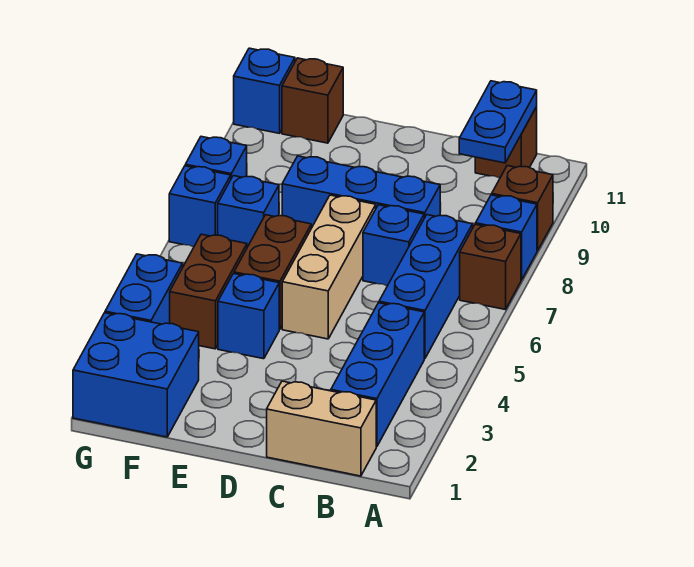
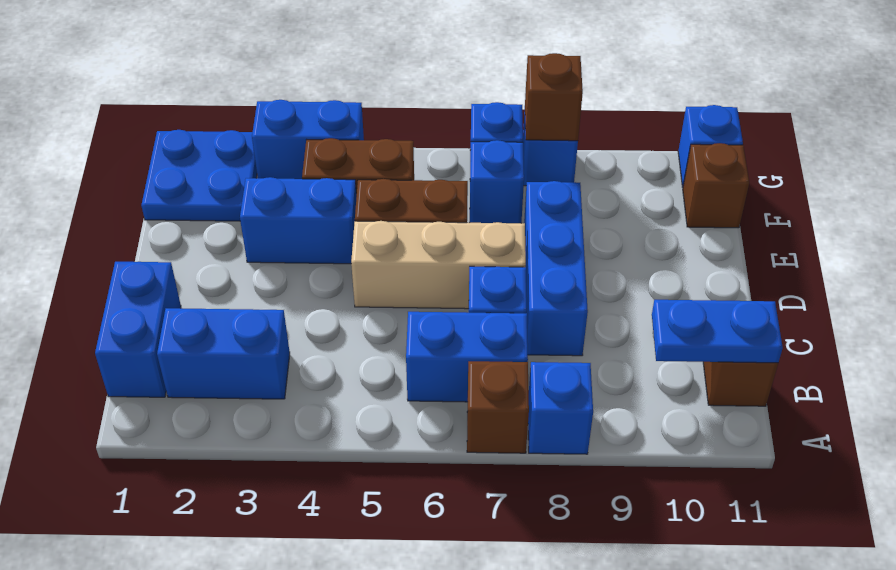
brown brick A9 level 1 -> brown brick G8 level 2
tan brick B1:C1 level 1 -> blue brick B1:C1 level 1
blue brick B2:B4 level 1 -> blue brick B2:B3 level 1
blue brick B5:B7 level 1 -> blue brick B6:B7 level 1
blue brick E4 level 1 -> blue brick E3:E4 level 1
blue brick F1:G2 level 1 -> blue plate F1:G2 level 1

